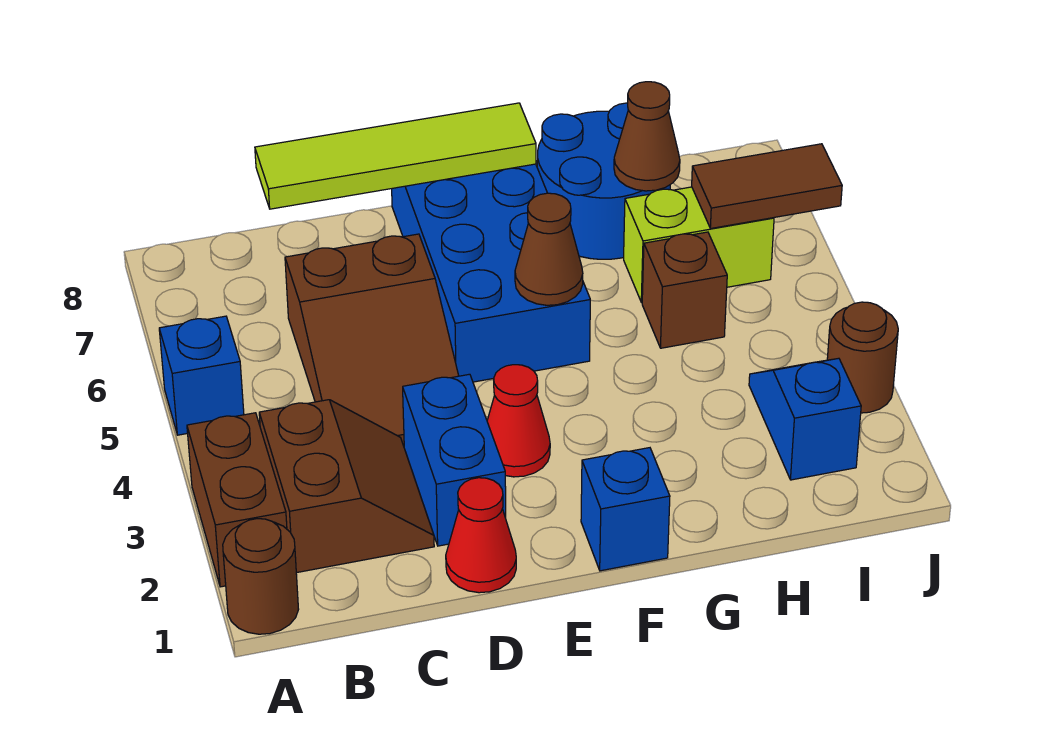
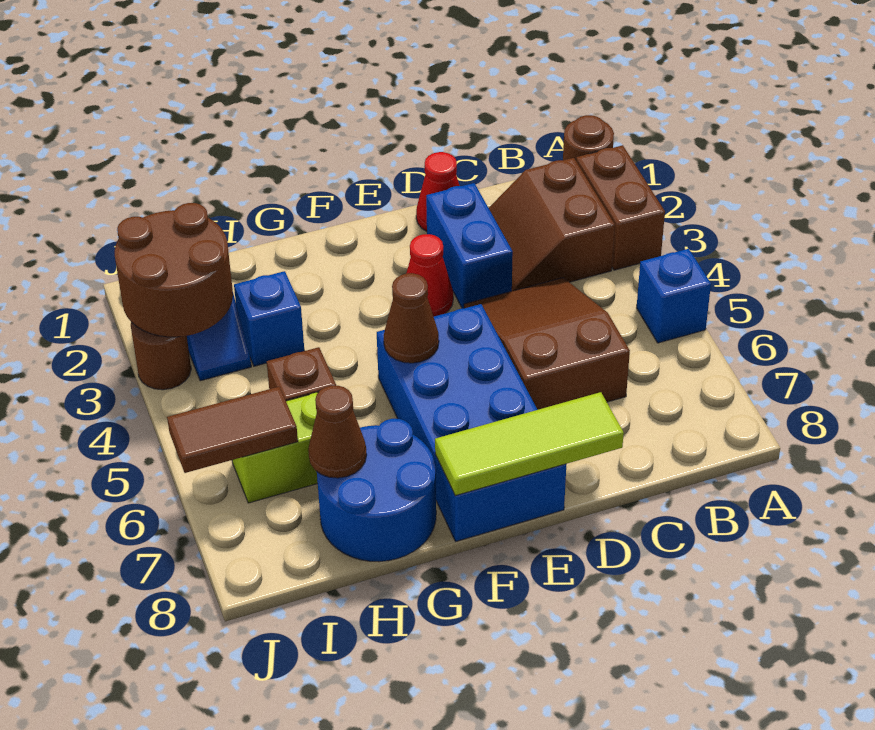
lime tile C8:F8 level 2 -> lime tile D8:F8 level 2
blue brick F1 level 1 -> blue brick H3 level 1
none -> brown round brick I2:J3 level 2

